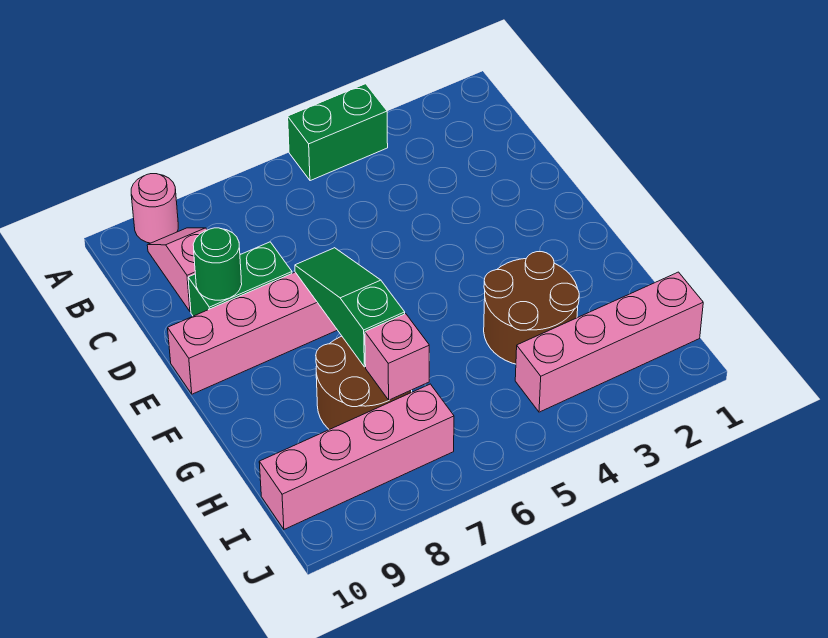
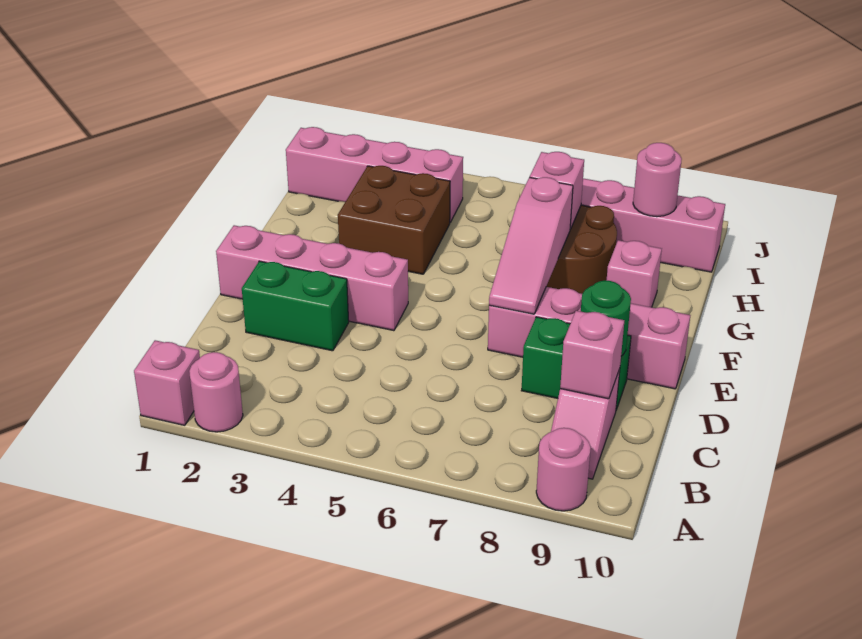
none -> pink brick A1 level 1
none -> pink round brick A2 level 1
green brick A4:A5 level 1 -> green brick D2:D3 level 1
none -> pink brick C9 level 2
none -> pink brick E1:E4 level 1
green slope E7:G7 level 2 top G -> pink slope E7:G7 level 2 top G
brown round brick G3:H4 level 1 -> brown brick G3:H4 level 1
none -> pink brick G9 level 1
none -> pink round brick I9 level 2

